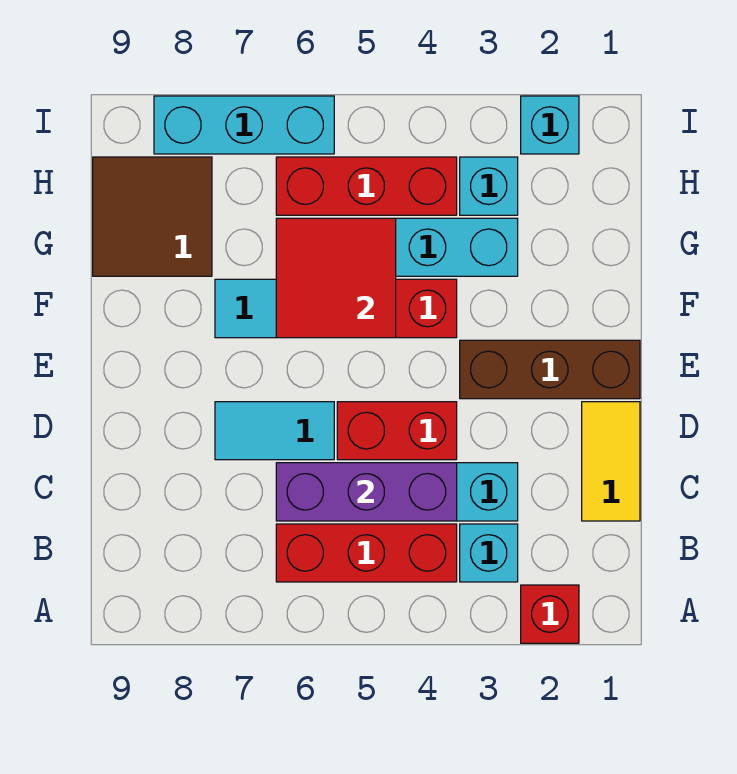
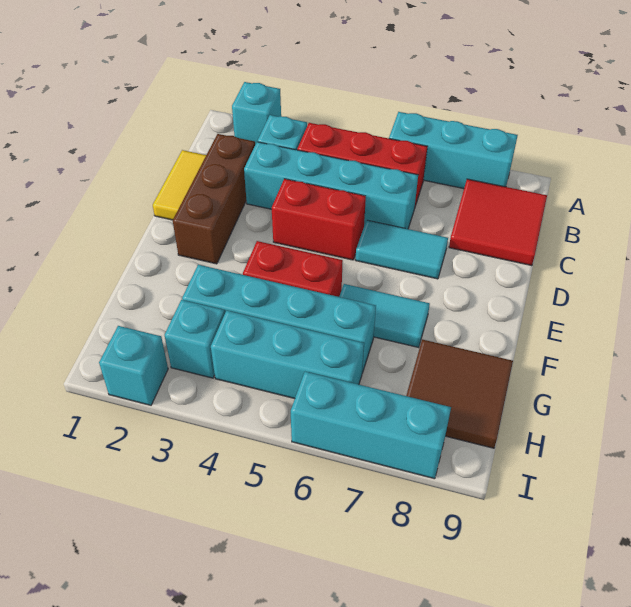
red brick A2 level 1 -> cyan brick A2 level 1
none -> cyan brick A6:A8 level 1
purple brick C4:C6 level 2 -> none
brown brick E1:E3 level 1 -> brown brick C2:E2 level 1
red tile F5:G6 level 2 -> red tile B8:C9 level 1
red brick H4:H6 level 1 -> cyan brick H4:H6 level 1

